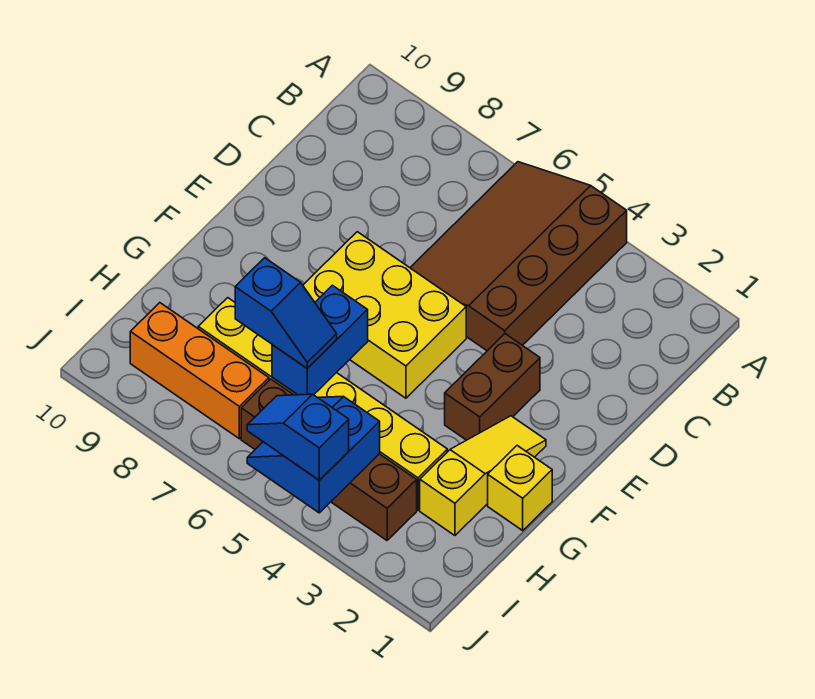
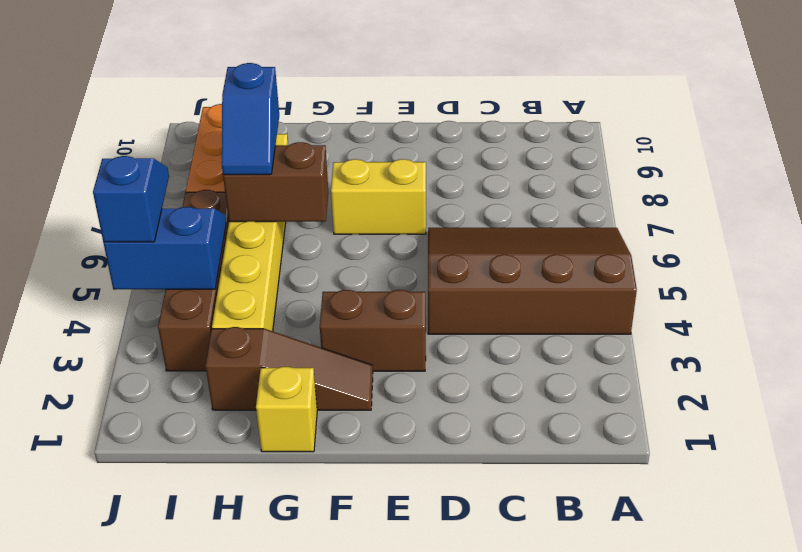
yellow brick E5:F7 level 1 -> yellow brick E7:F7 level 1
yellow slope F2:H2 level 1 top H -> brown slope F2:H2 level 1 top H
blue brick G6:H6 level 2 -> brown brick G6:H6 level 2

